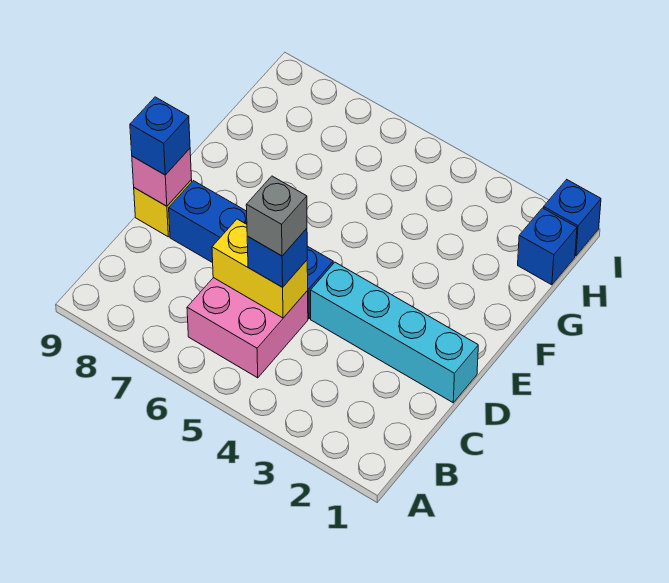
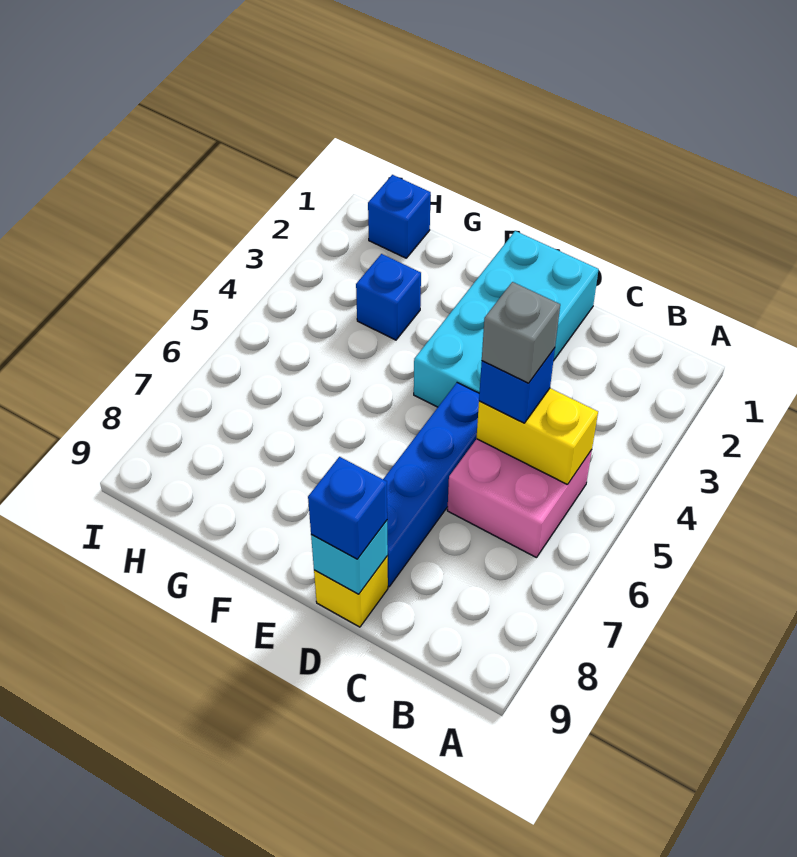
yellow brick C5:C6 level 2 -> yellow brick B5:C5 level 2
cyan brick D1:D4 level 1 -> cyan brick D1:E4 level 1
pink brick D9 level 2 -> cyan brick D9 level 2
blue brick I1 level 1 -> blue brick G3 level 1

